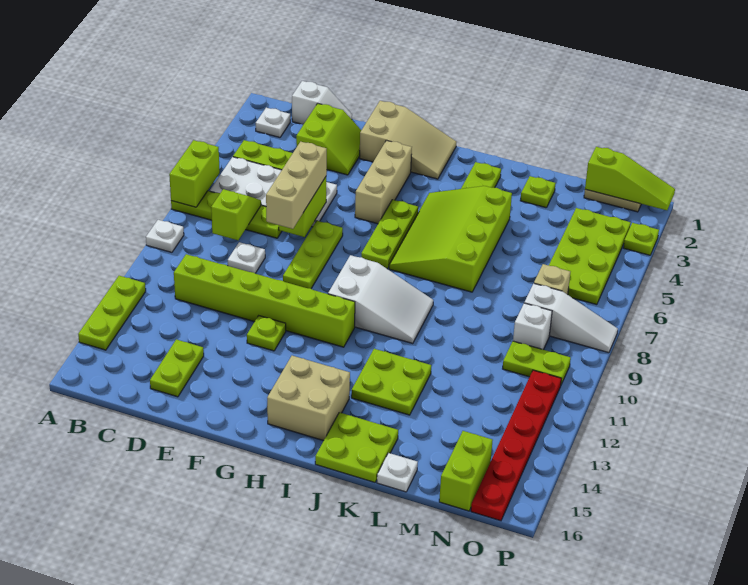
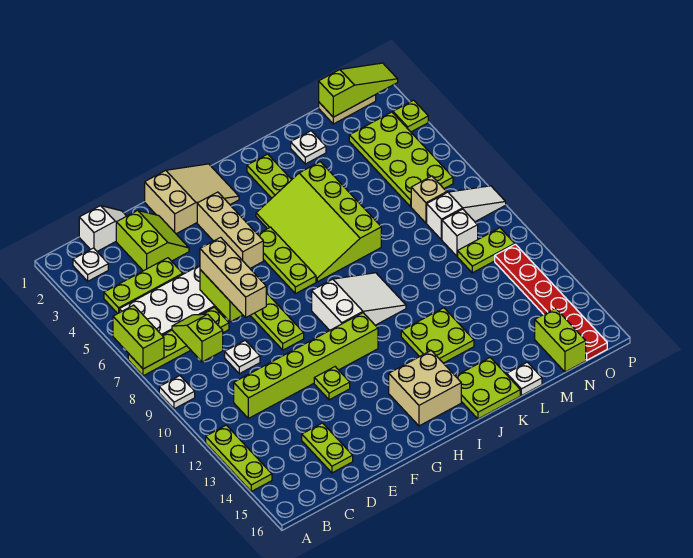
lime plate L2 level 1 -> white plate L2 level 1

